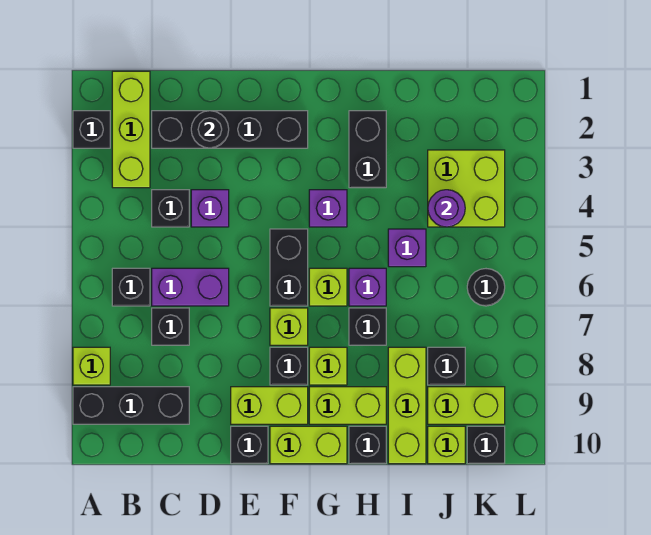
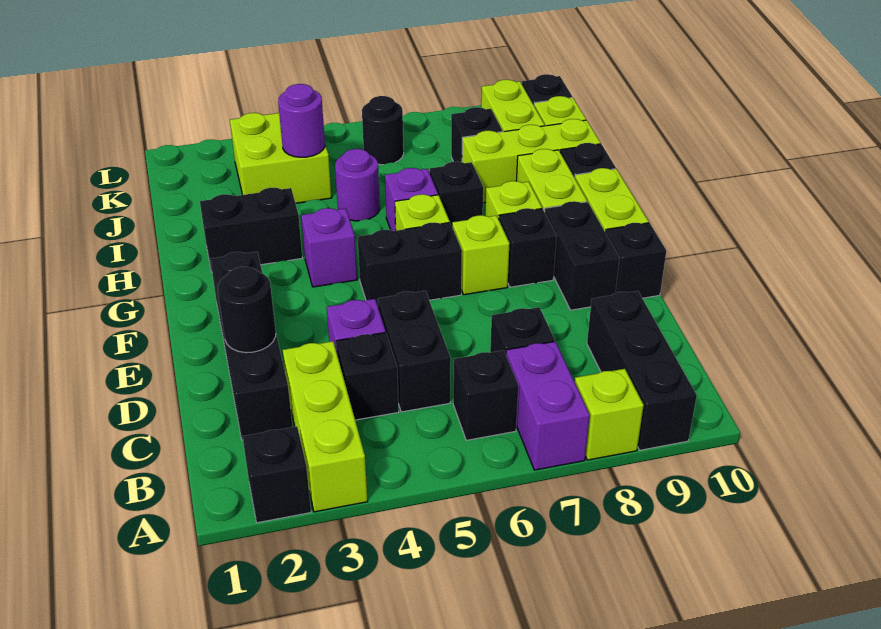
lime brick B1:B3 level 1 -> lime brick A3:C3 level 1
none -> black brick C5:D5 level 1
purple brick C6:D6 level 1 -> purple brick A7:B7 level 1
lime brick E9:F9 level 1 -> black brick E9:F9 level 1
purple brick I5 level 1 -> purple round brick I5 level 1

